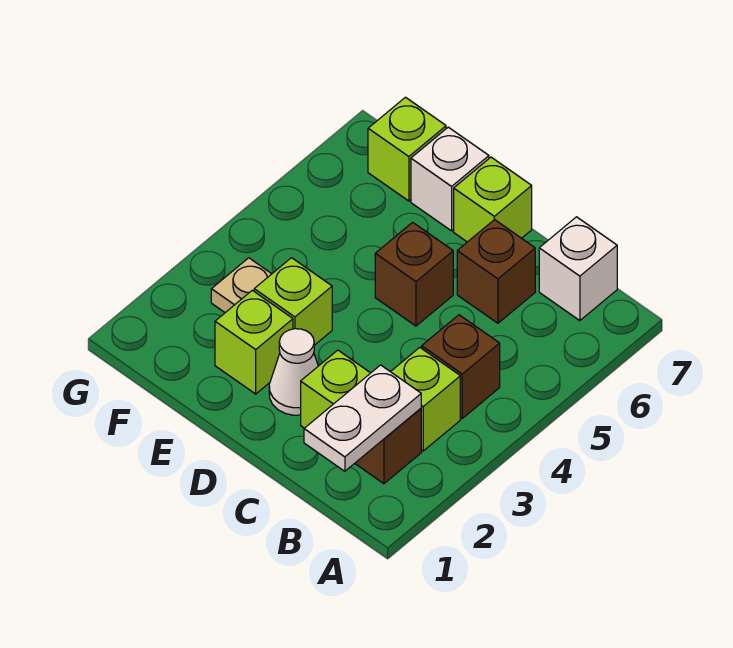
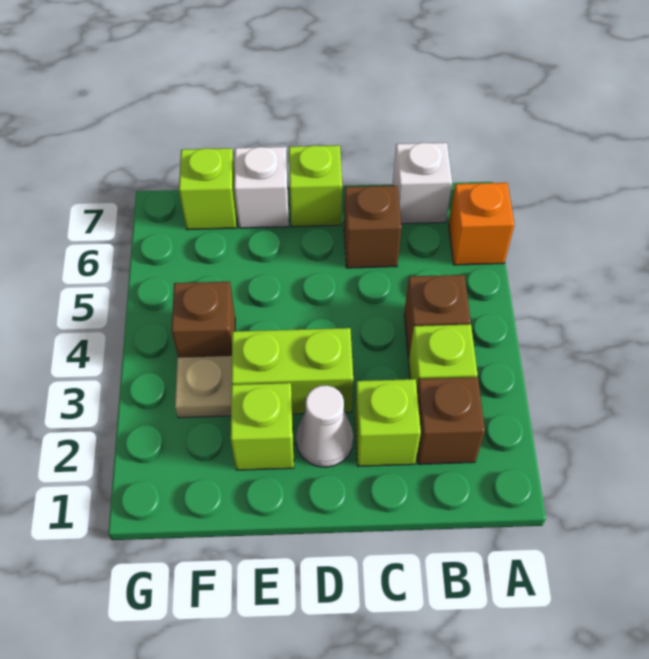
none -> orange brick A6 level 1
white plate B1:B2 level 2 -> none
brown brick D5 level 1 -> brown brick F4 level 1
lime brick E3 level 1 -> lime brick D3:E3 level 1

